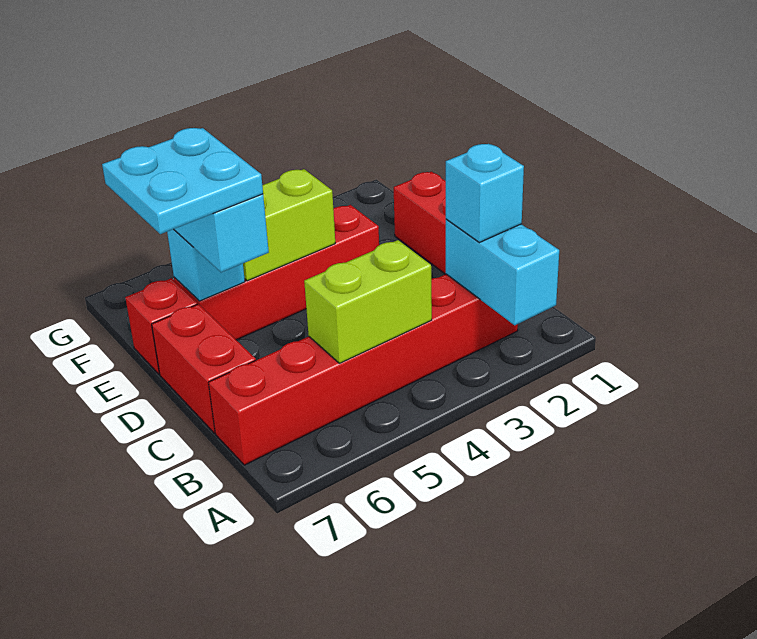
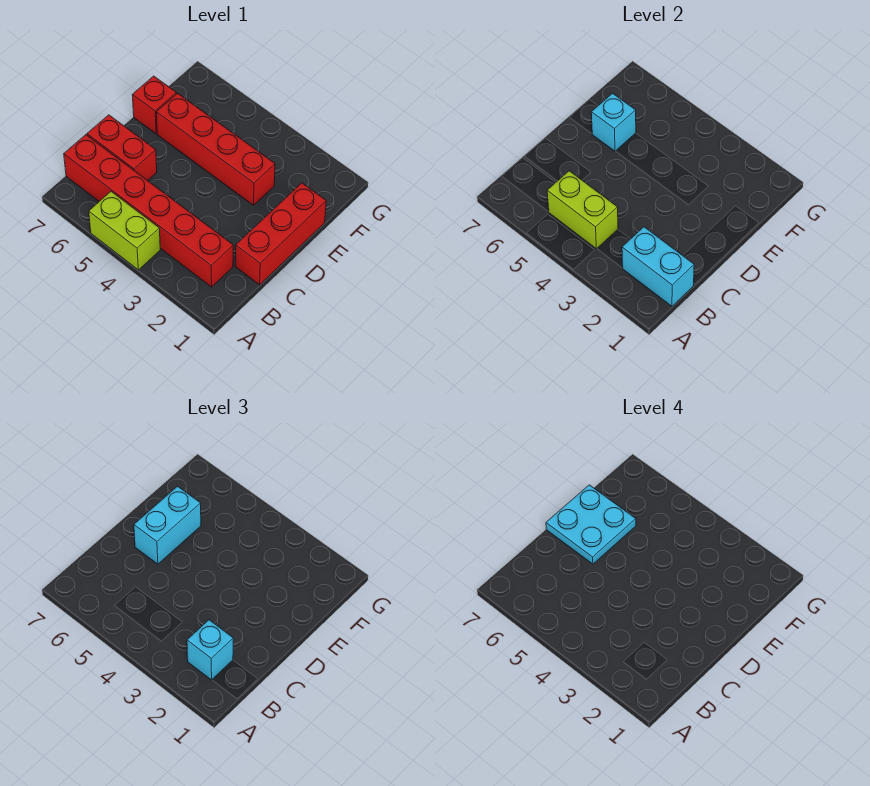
cyan brick A2:B2 level 2 -> cyan brick B1:B2 level 2
red brick C7:D7 level 1 -> red brick C6:C7 level 1
lime brick E4:E5 level 2 -> lime brick A4:A5 level 1

